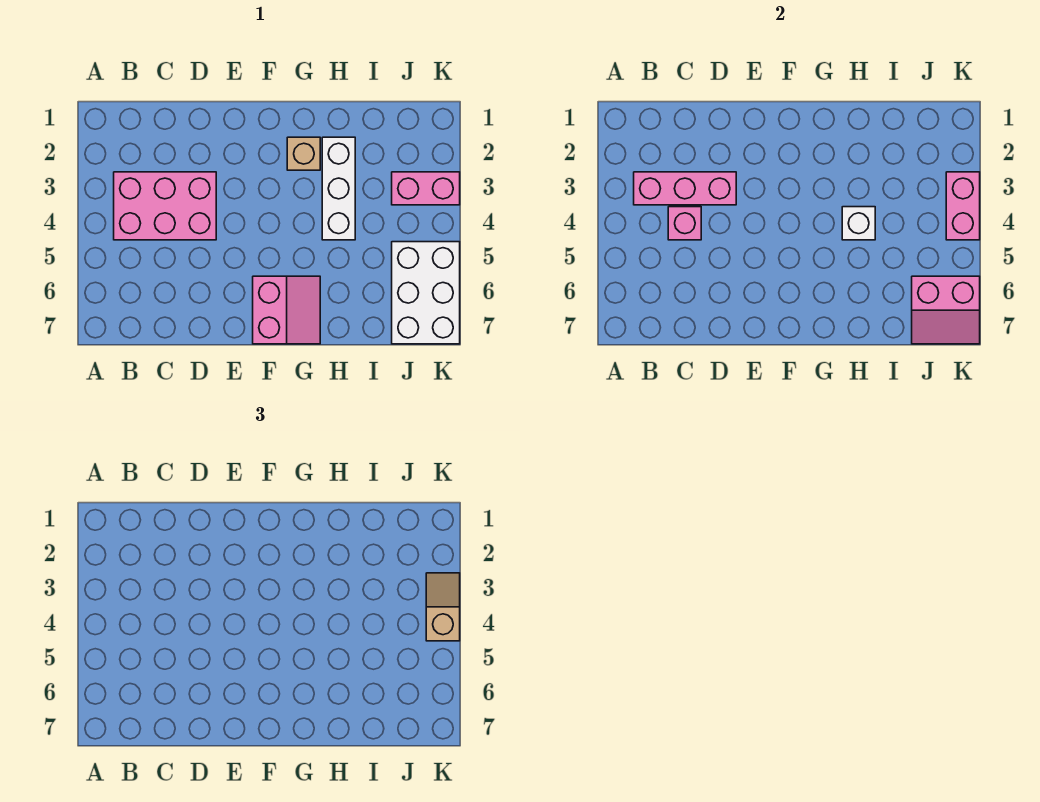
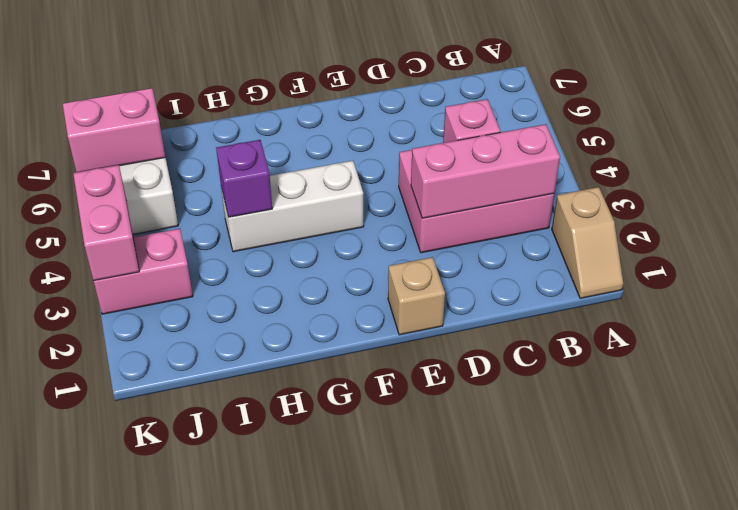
pink slope F6:G7 level 1 top F -> none
tan brick G2 level 1 -> tan brick E1 level 1
white brick H2:H4 level 1 -> white brick F4:H4 level 1
white brick H4 level 2 -> purple brick H4 level 2
tan slope K3:K4 level 3 top 4 -> tan slope A1:A2 level 1 top 2

